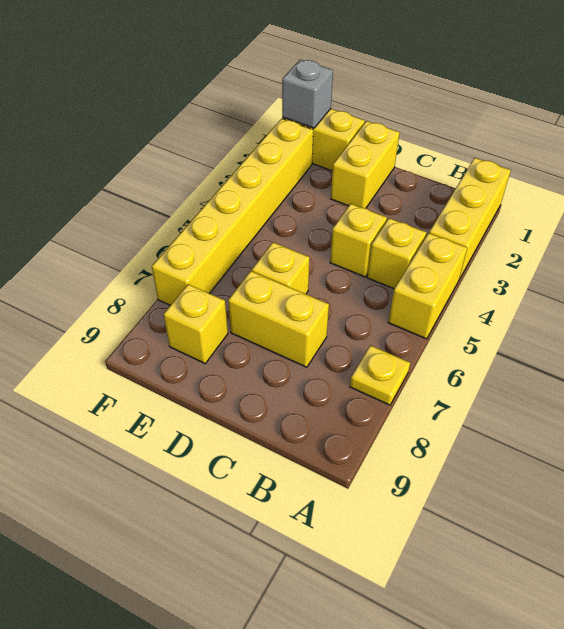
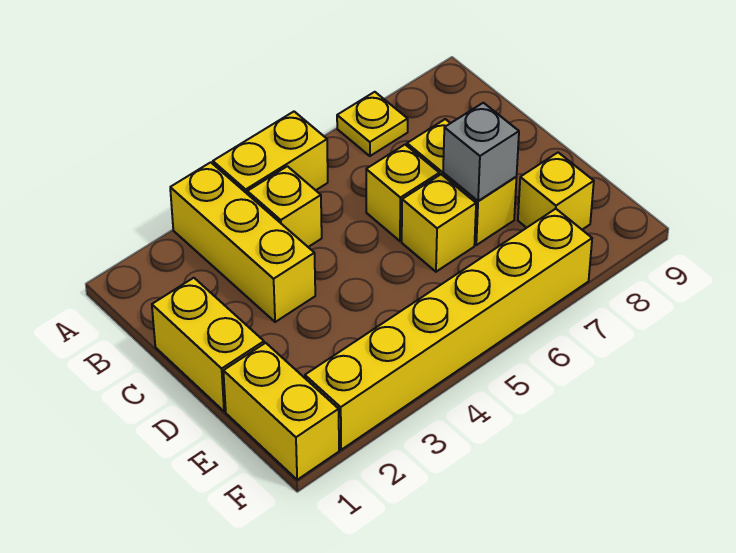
yellow brick A1:A3 level 1 -> yellow brick A3:C3 level 1
yellow brick C4 level 1 -> yellow brick C6 level 1
yellow brick D1:D2 level 1 -> yellow brick C1:D1 level 1
grey brick F1 level 2 -> grey brick D7 level 2

